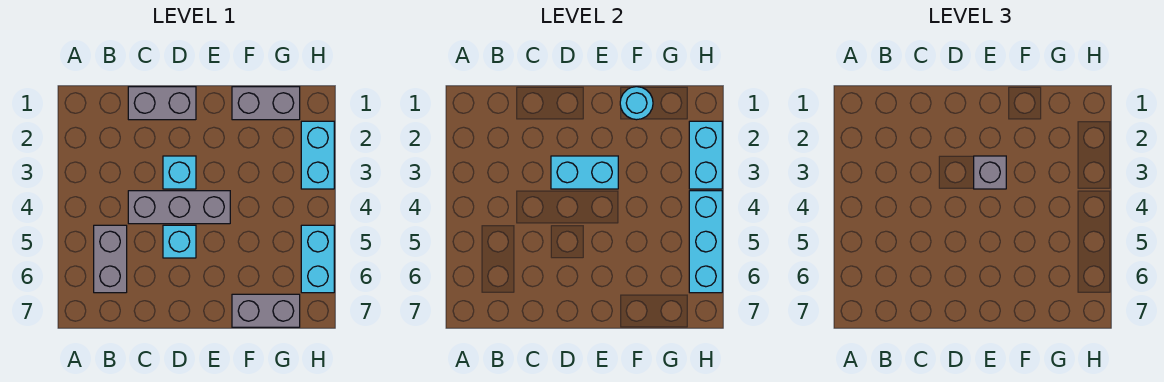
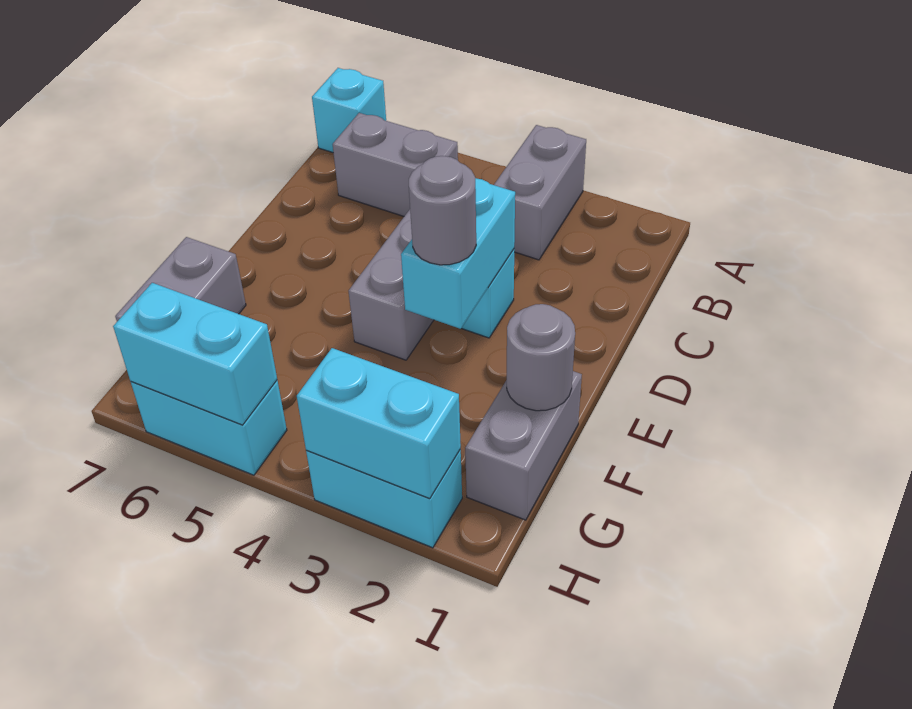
grey brick C1:D1 level 1 -> grey brick A3:B3 level 1
cyan brick D5 level 1 -> cyan brick A7 level 1
grey brick E3 level 3 -> grey round brick E3 level 3
cyan round brick F1 level 2 -> grey round brick F1 level 2
cyan brick H4:H6 level 2 -> cyan brick H5:H6 level 2

